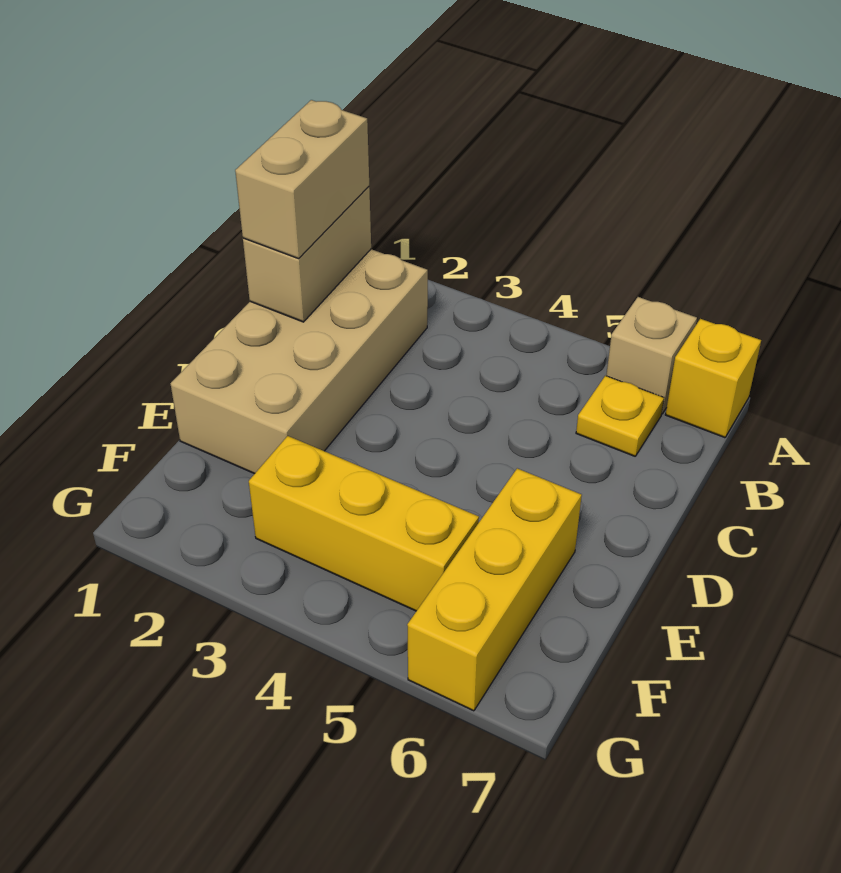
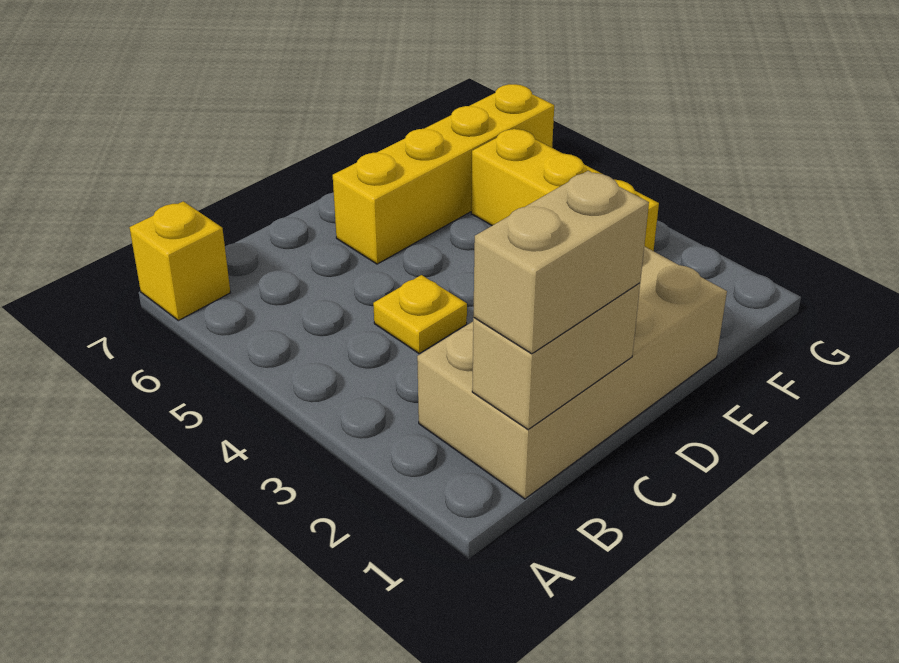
tan brick A6 level 1 -> none
yellow plate B6 level 1 -> yellow plate C4 level 1
yellow brick E6:G6 level 1 -> yellow brick D6:G6 level 1

